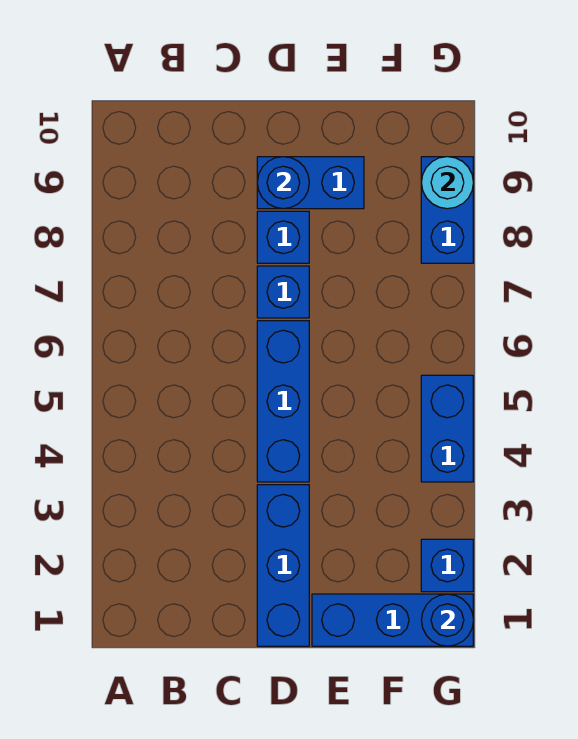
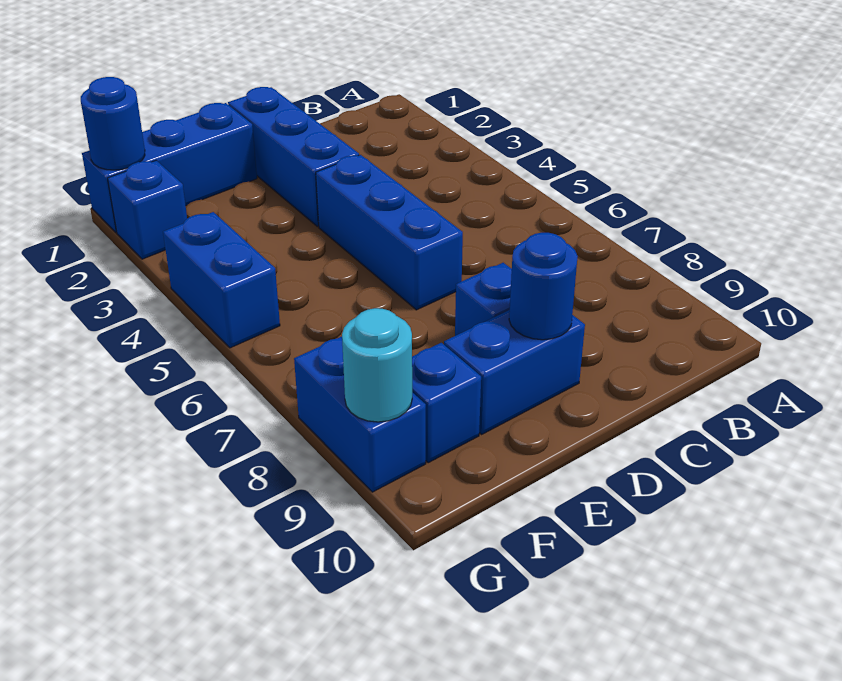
blue brick D7 level 1 -> blue brick F9 level 1

